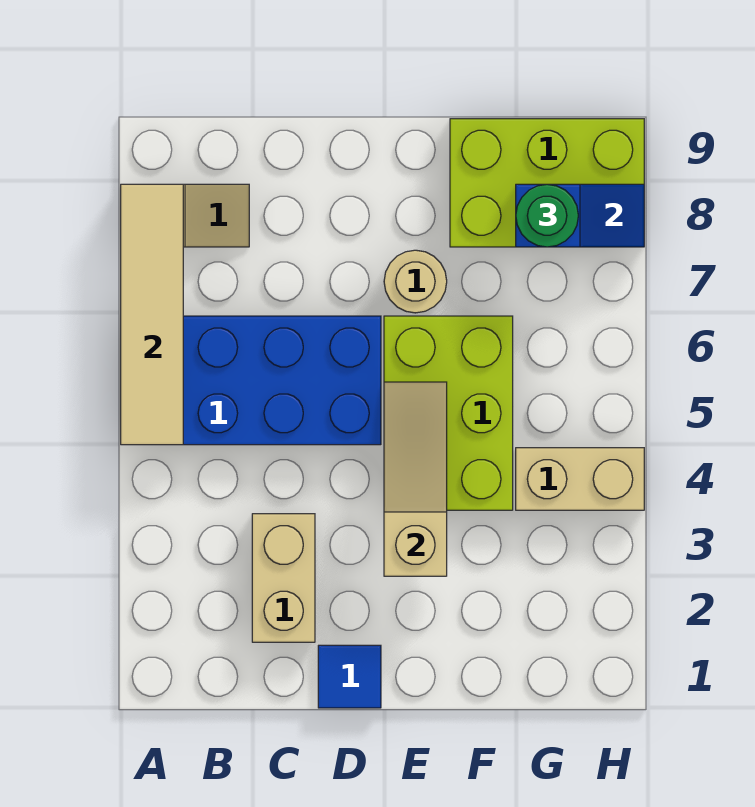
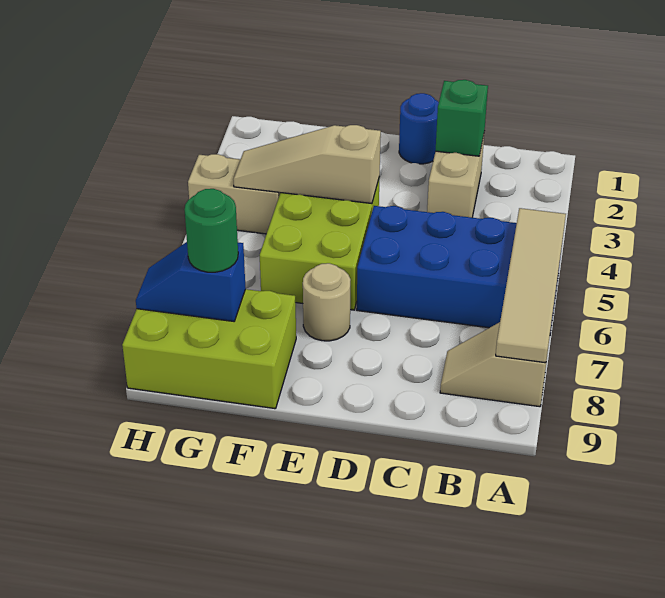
none -> green brick C2 level 2
blue tile D1 level 1 -> blue round brick D1 level 1
tan slope E3:E5 level 2 top 3 -> tan slope E4:G4 level 2 top E

